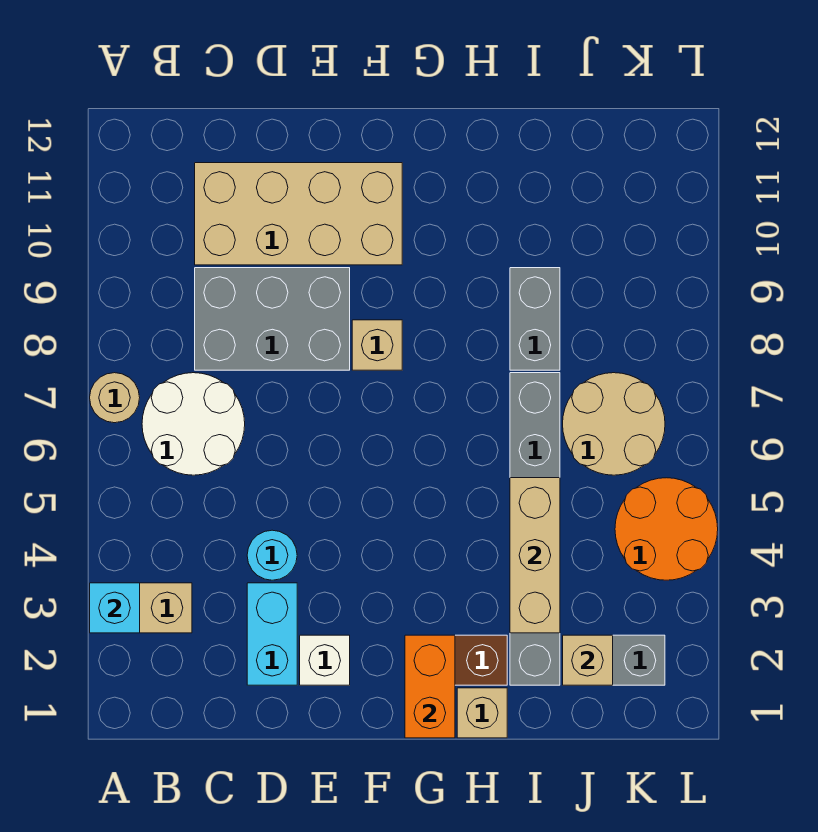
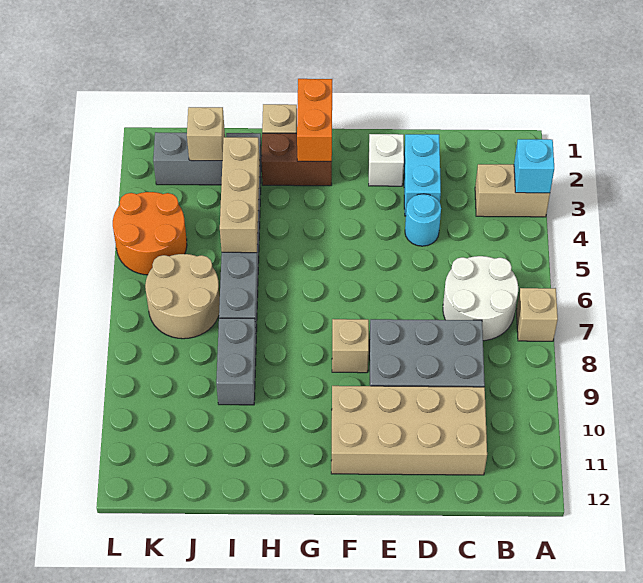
tan round brick A7 level 1 -> tan brick A7 level 1

